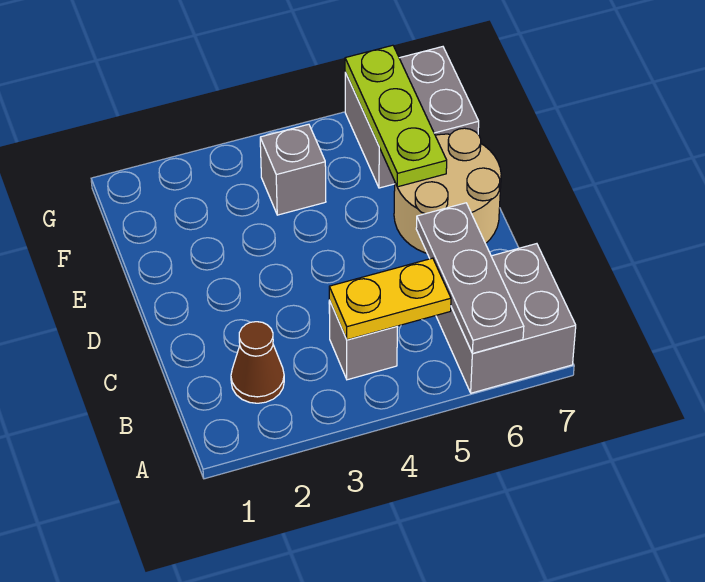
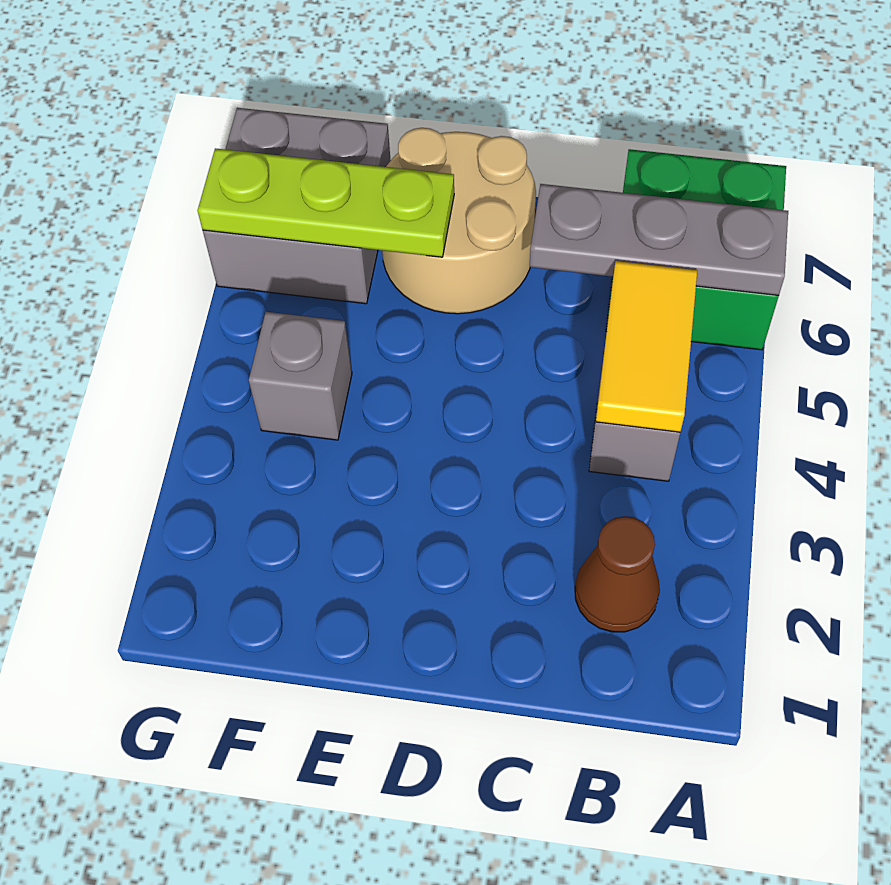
grey brick A6:B7 level 1 -> green brick A6:B7 level 1
yellow plate B4:B5 level 2 -> yellow tile B4:B5 level 2

